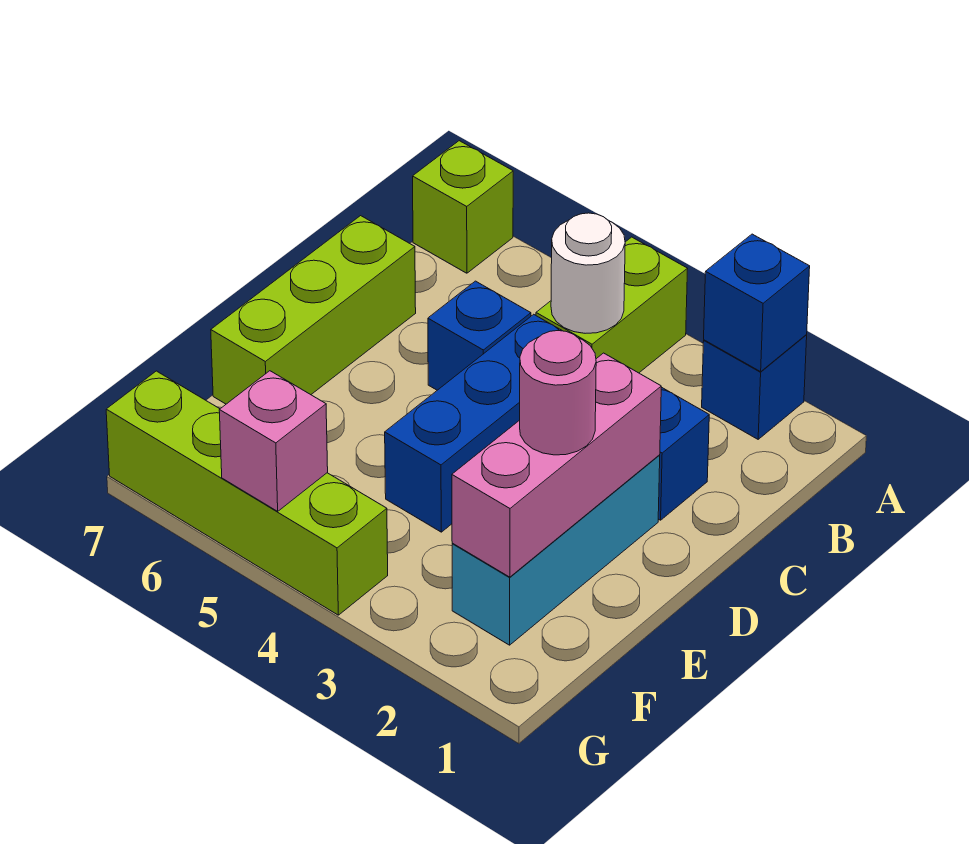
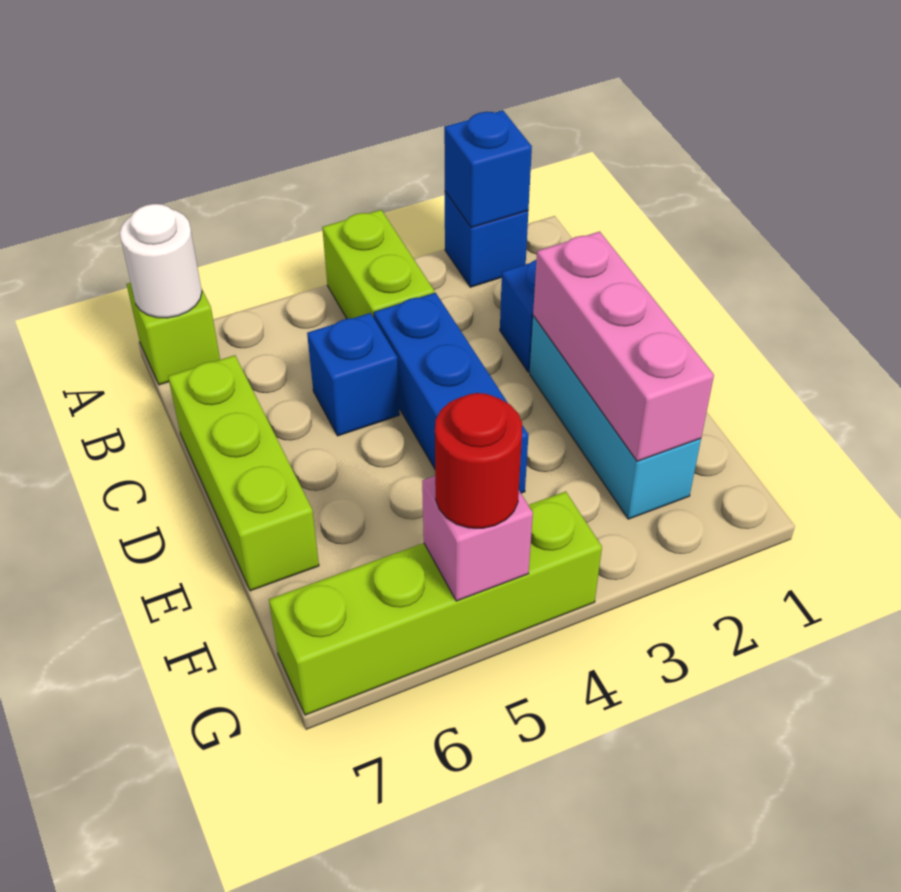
white round brick B4 level 2 -> white round brick A7 level 2
pink round brick E2 level 3 -> none
none -> red round brick G5 level 3

